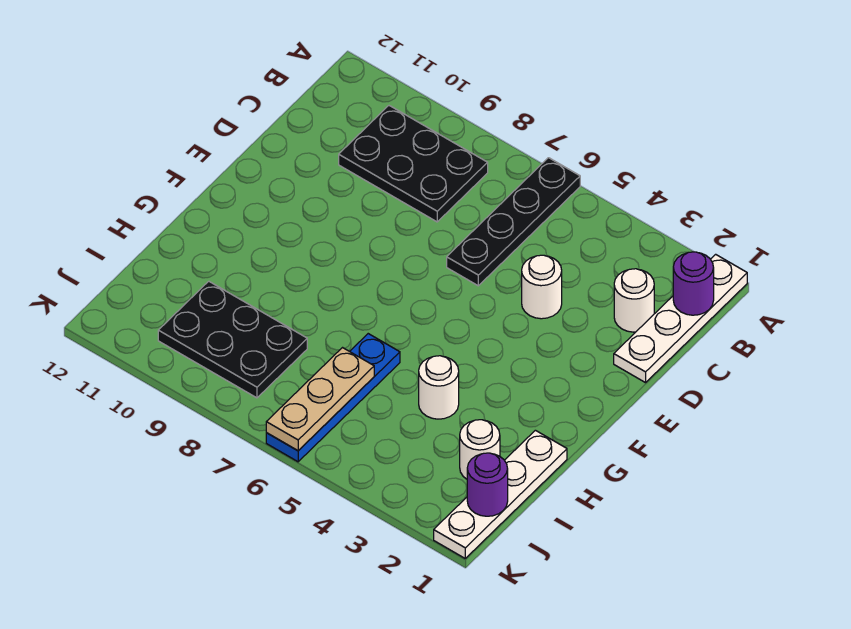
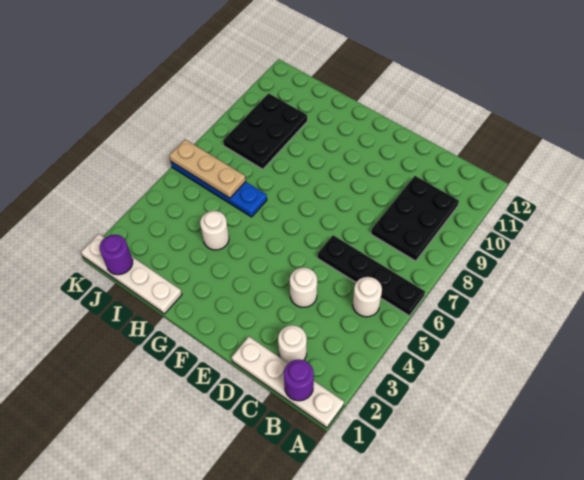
white round brick I2 level 1 -> white round brick B5 level 1

